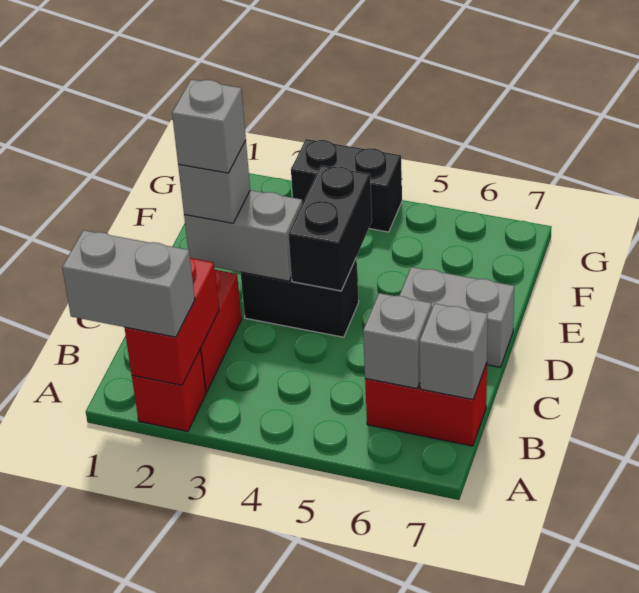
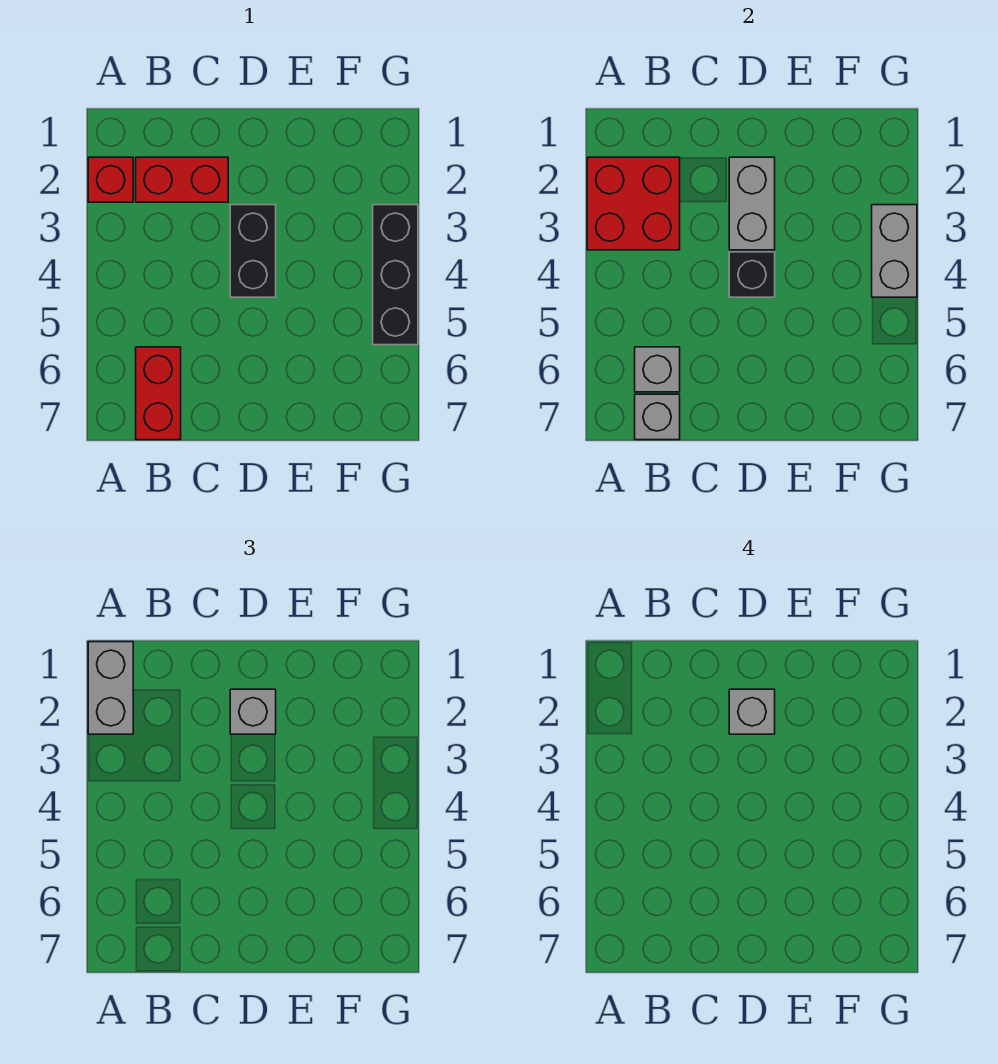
red brick A2:B2 level 2 -> red brick A2:B3 level 2
black brick D4:E4 level 2 -> black brick D4 level 2
grey brick D6:D7 level 1 -> grey brick G3:G4 level 2
black brick G3:G4 level 1 -> black brick G3:G5 level 1

